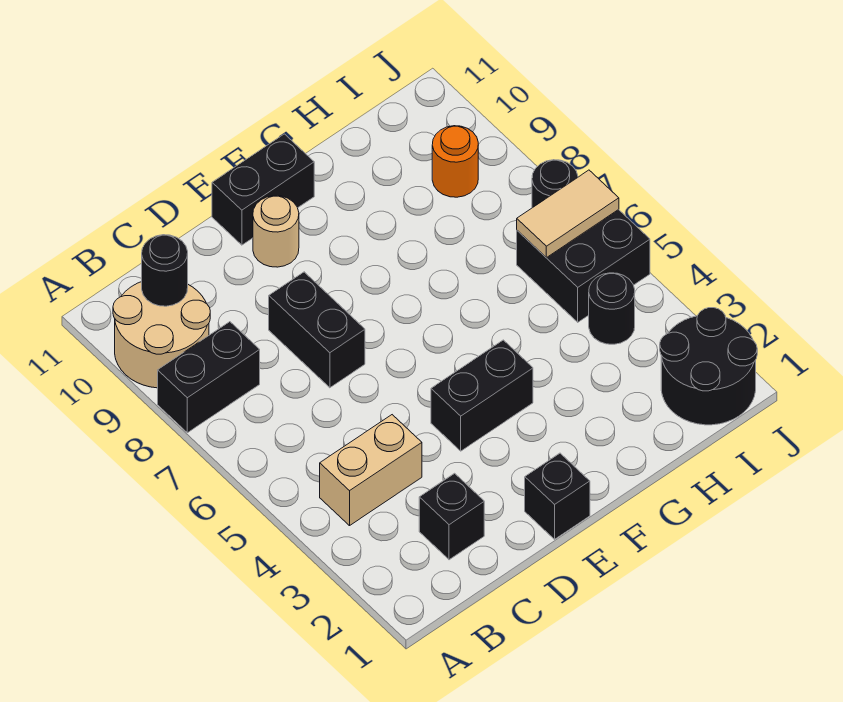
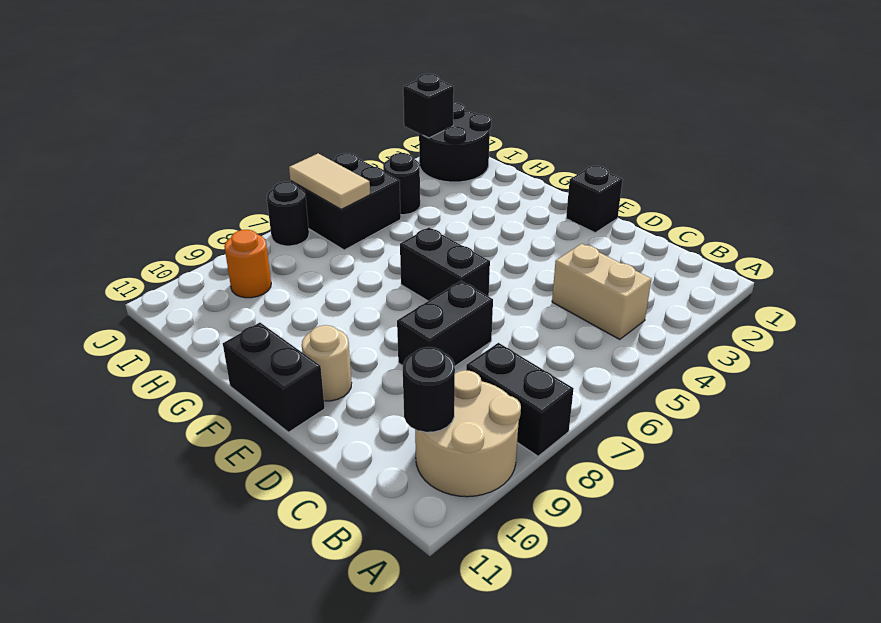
black brick C2 level 1 -> black brick J2 level 2
black brick E4:F4 level 1 -> black brick E6:F6 level 1

